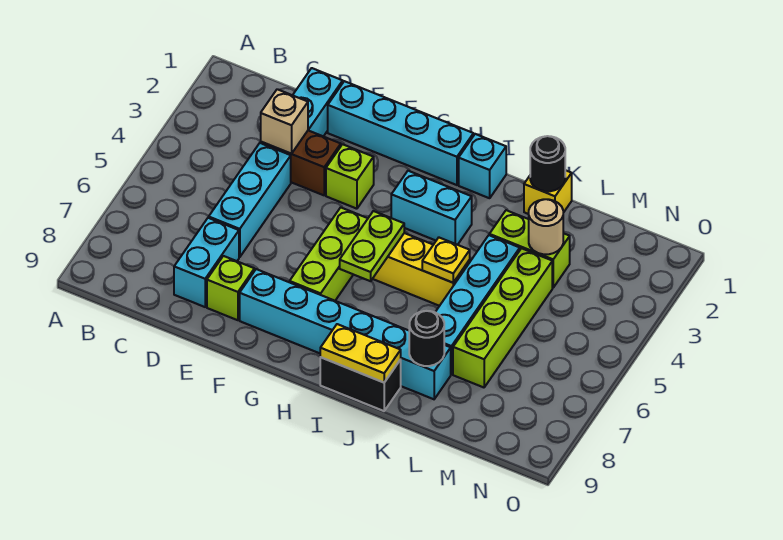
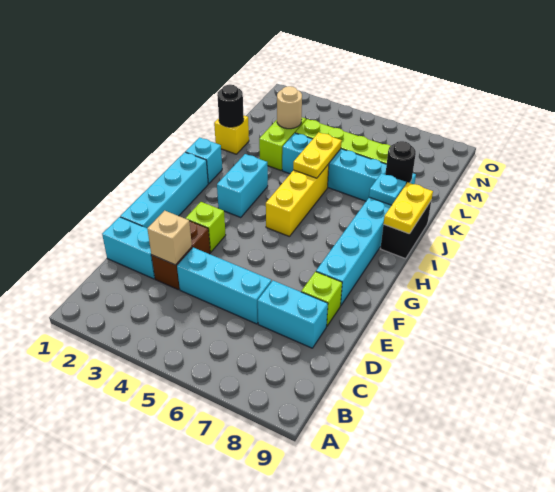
lime brick G5:G7 level 1 -> none
lime plate H5:H6 level 2 -> none
yellow plate J5 level 2 -> yellow plate J5:K5 level 2
none -> cyan plate J8 level 2

